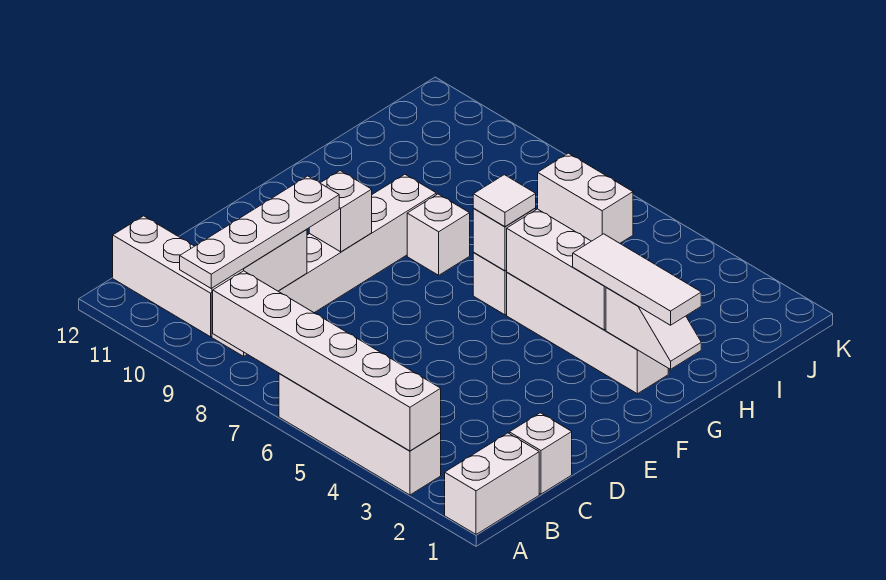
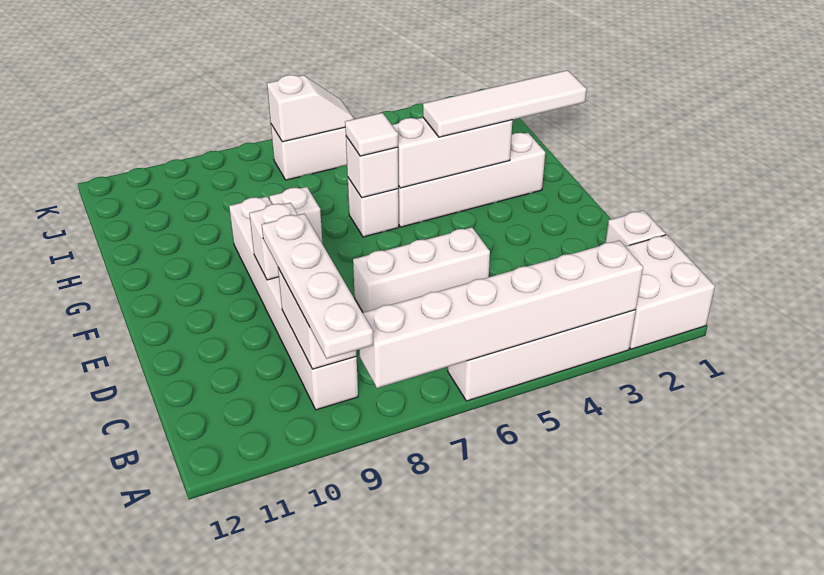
white brick A1:B1 level 1 -> white brick A1:B2 level 1
white brick B10:B12 level 1 -> white brick D5:D7 level 1
white slope G1:G2 level 2 top 2 -> white slope J6:J7 level 2 top 7
white tile G1:G3 level 3 -> white tile G1:G4 level 3

